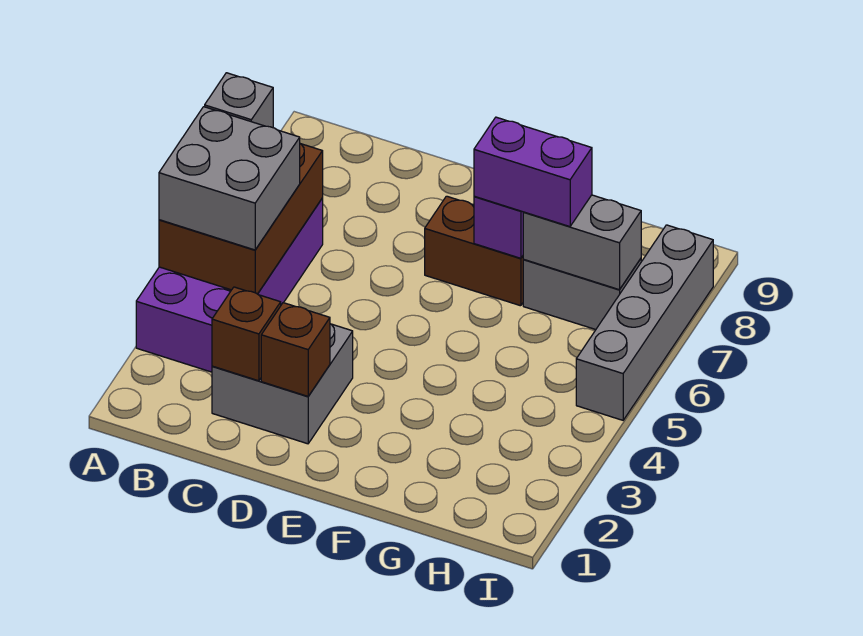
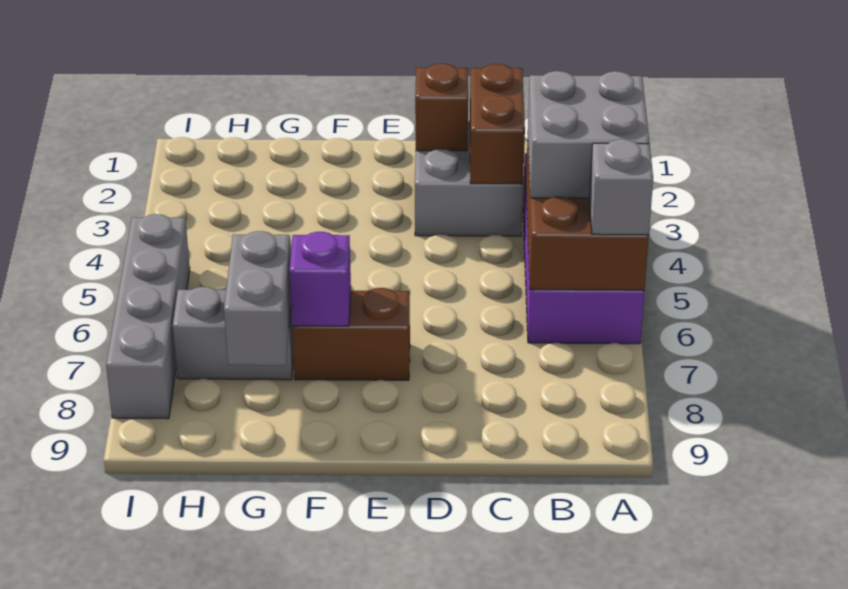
brown brick C2 level 2 -> brown brick C2:C3 level 2
purple brick F7:G7 level 3 -> none
grey brick G7:H7 level 2 -> grey brick G7:G8 level 2

